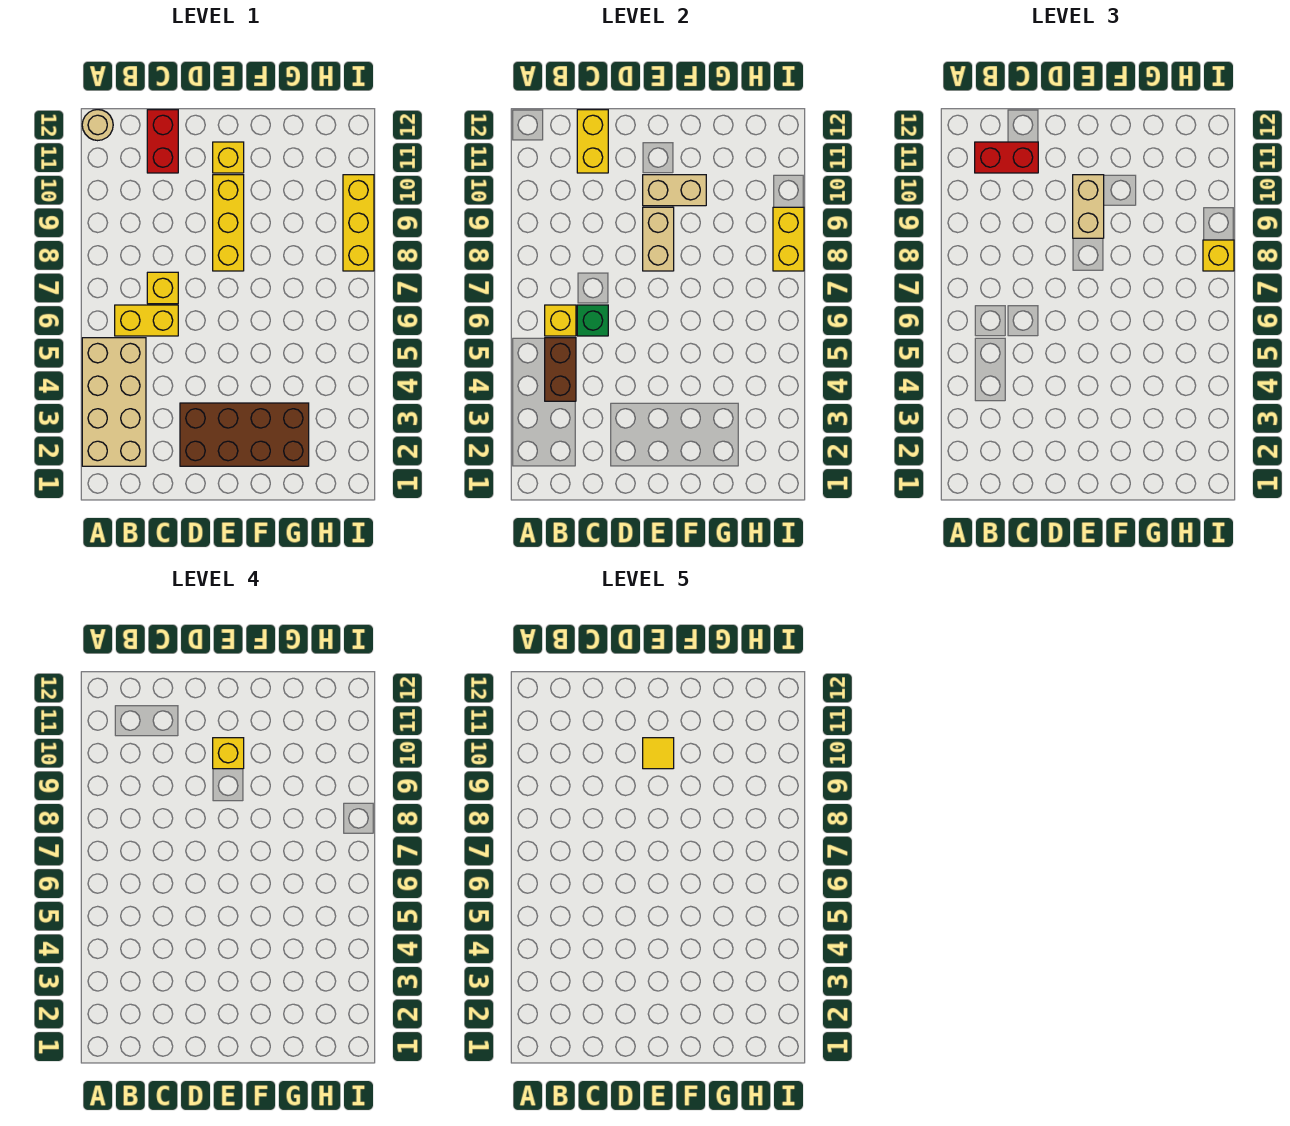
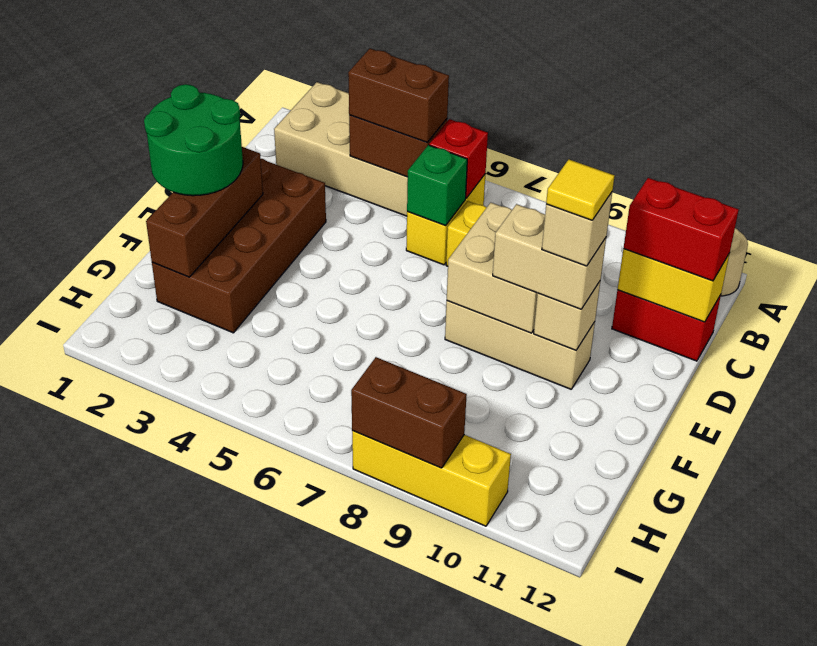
none -> brown brick B4:B5 level 3
yellow brick B6 level 2 -> red brick B6 level 2
red brick B11:C11 level 3 -> red brick C11:C12 level 3
none -> green round brick E1:F2 level 3
none -> brown brick E2:G2 level 2
yellow brick E8:E10 level 1 -> tan brick E8:E10 level 1
tan brick E8:E9 level 2 -> tan brick D8:E9 level 2
tan brick E10:F10 level 2 -> tan brick E10 level 2
yellow brick E10 level 4 -> tan brick E10 level 4
yellow brick E11 level 1 -> none
yellow brick I8:I9 level 2 -> brown brick I8:I9 level 2
yellow brick I8 level 3 -> none

